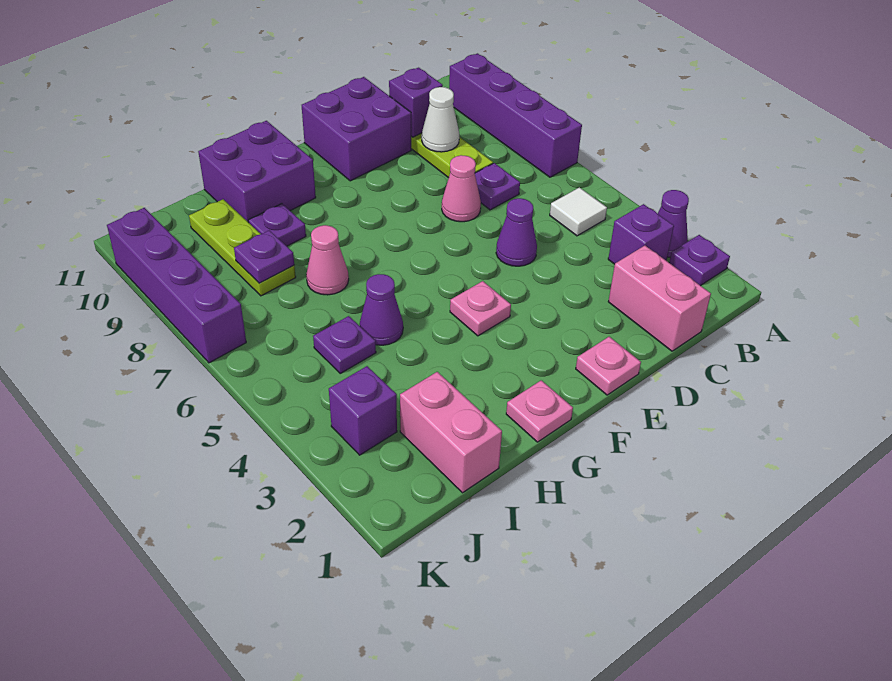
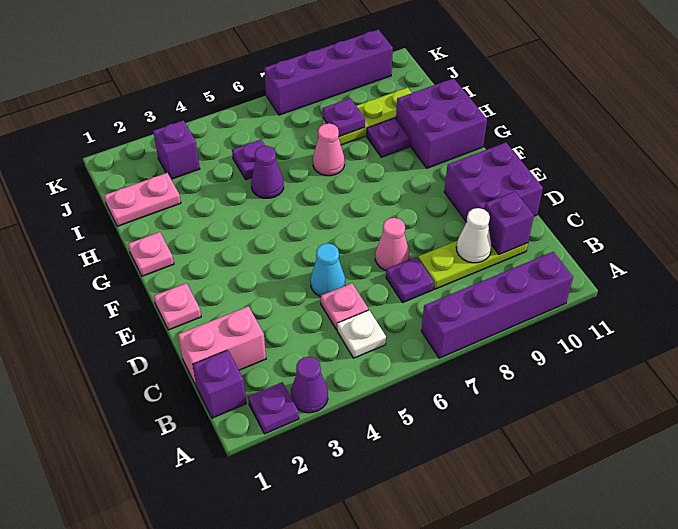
purple brick B3 level 1 -> purple brick B1 level 1
white tile B5 level 1 -> white plate B5 level 1
purple cone D5 level 1 -> cyan cone D5 level 1
pink plate F4 level 1 -> pink plate C5 level 1
pink brick I1:I2 level 1 -> pink plate I1:I2 level 1

